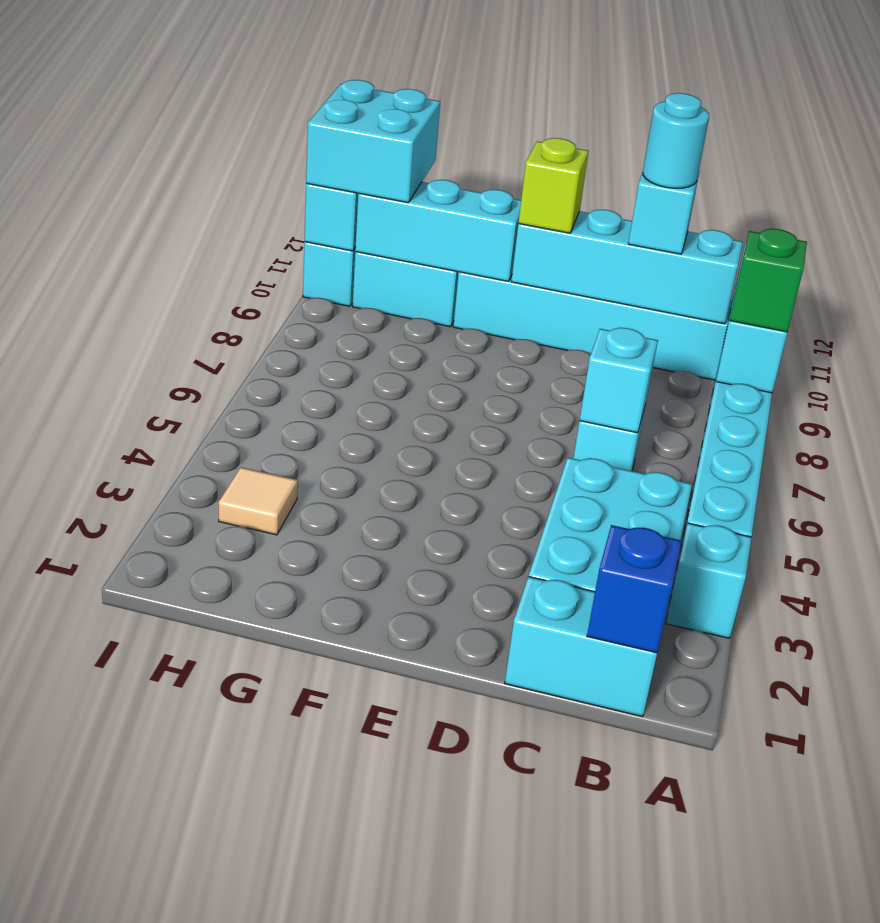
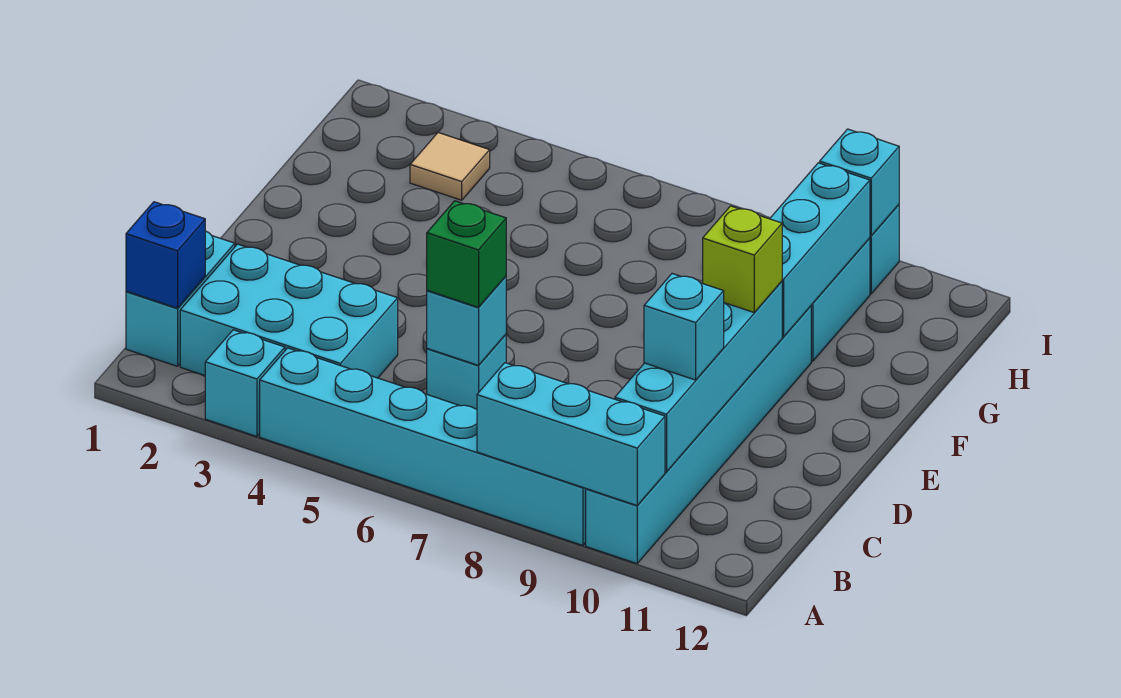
green brick A8 level 3 -> green brick C6 level 3
cyan round brick C10 level 4 -> none
cyan brick H10:I11 level 3 -> none

